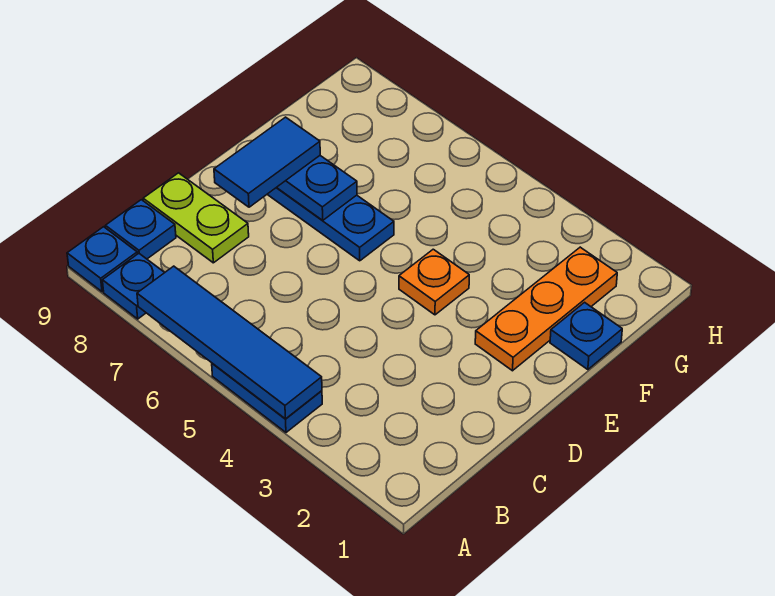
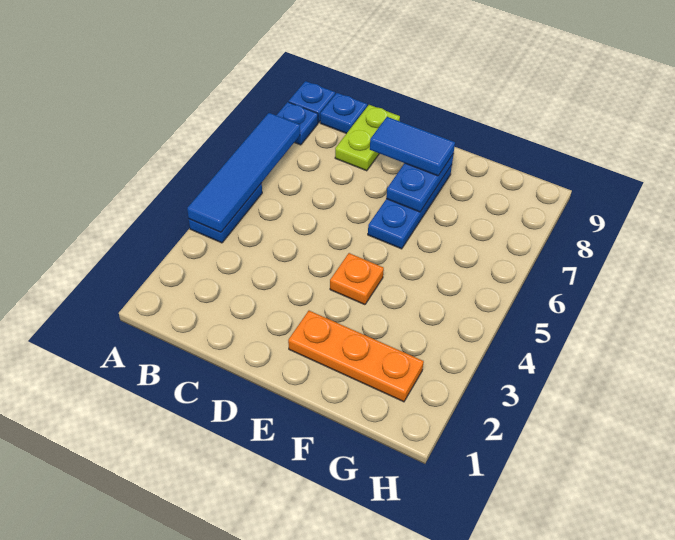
blue plate F1 level 1 -> none

